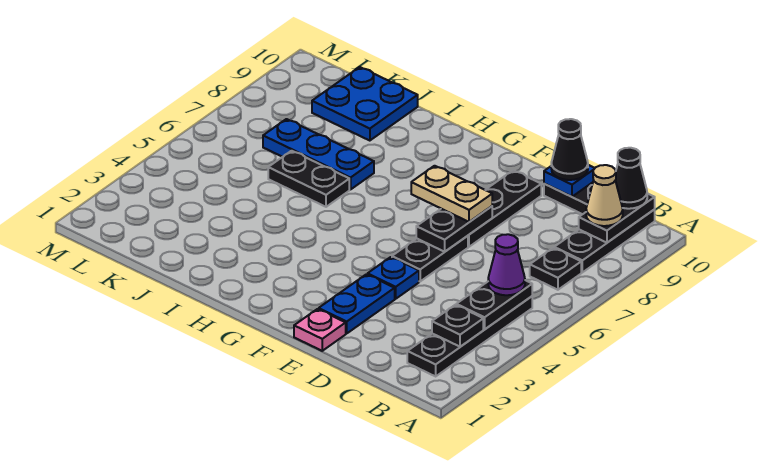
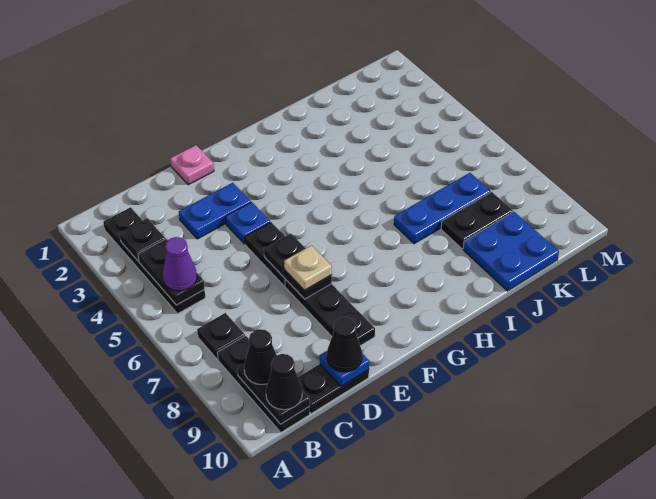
tan cone B9 level 3 -> black cone B9 level 3
blue plate E2:E3 level 1 -> blue plate D3:E3 level 1
tan plate E7:F7 level 3 -> tan plate E7 level 3
black plate I6:J6 level 1 -> black plate J8:K8 level 1

